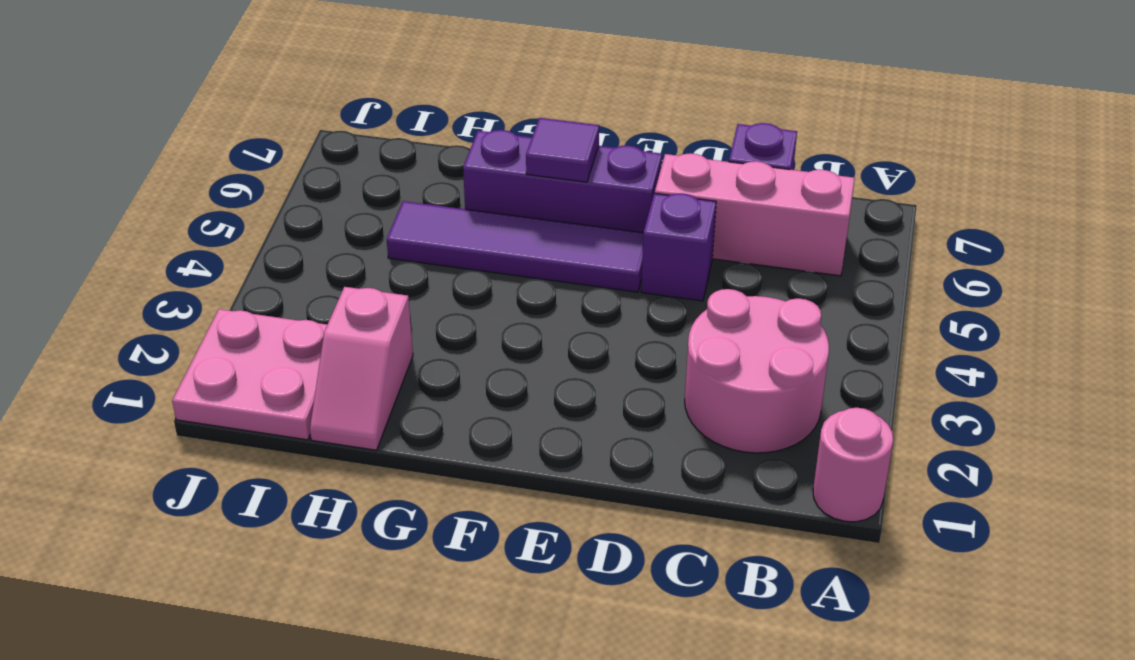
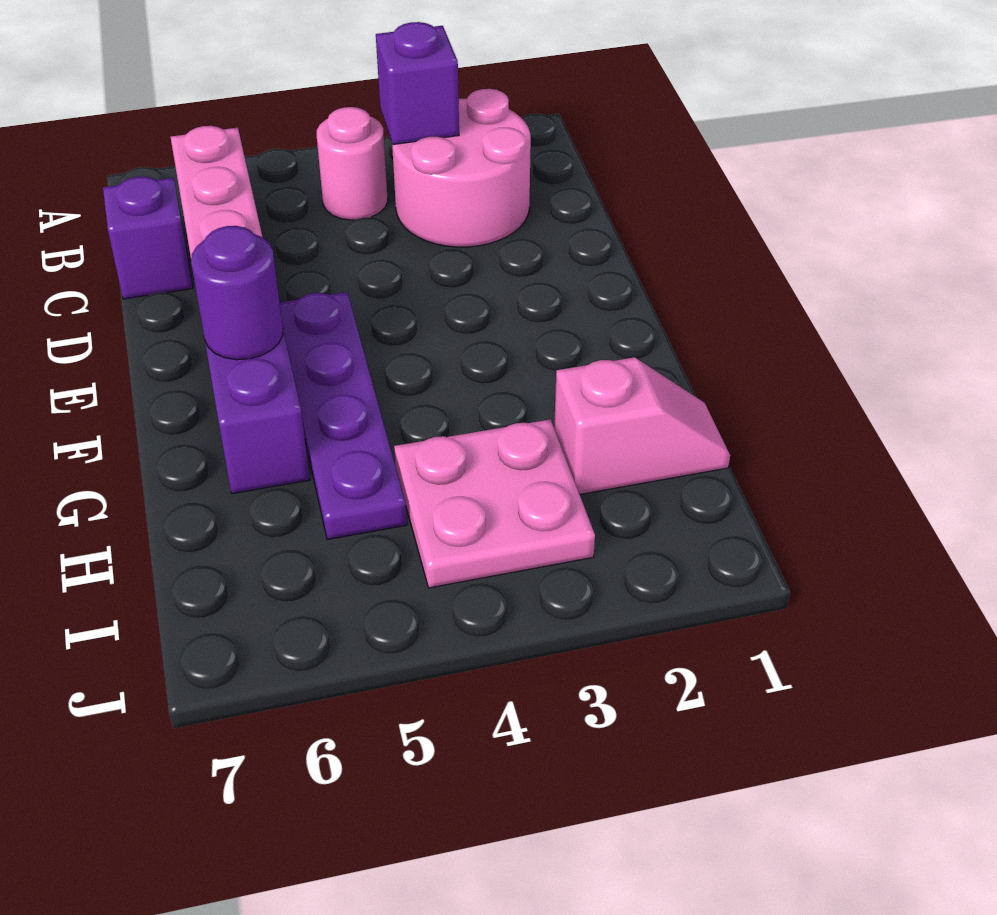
pink round brick A1 level 1 -> pink round brick B4 level 1
purple brick D5 level 1 -> purple brick B3 level 2
purple tile E5:H5 level 1 -> purple plate E5:H5 level 1
purple tile F6 level 2 -> purple round brick F6 level 2
pink plate I1:J2 level 1 -> pink plate H3:I4 level 1

